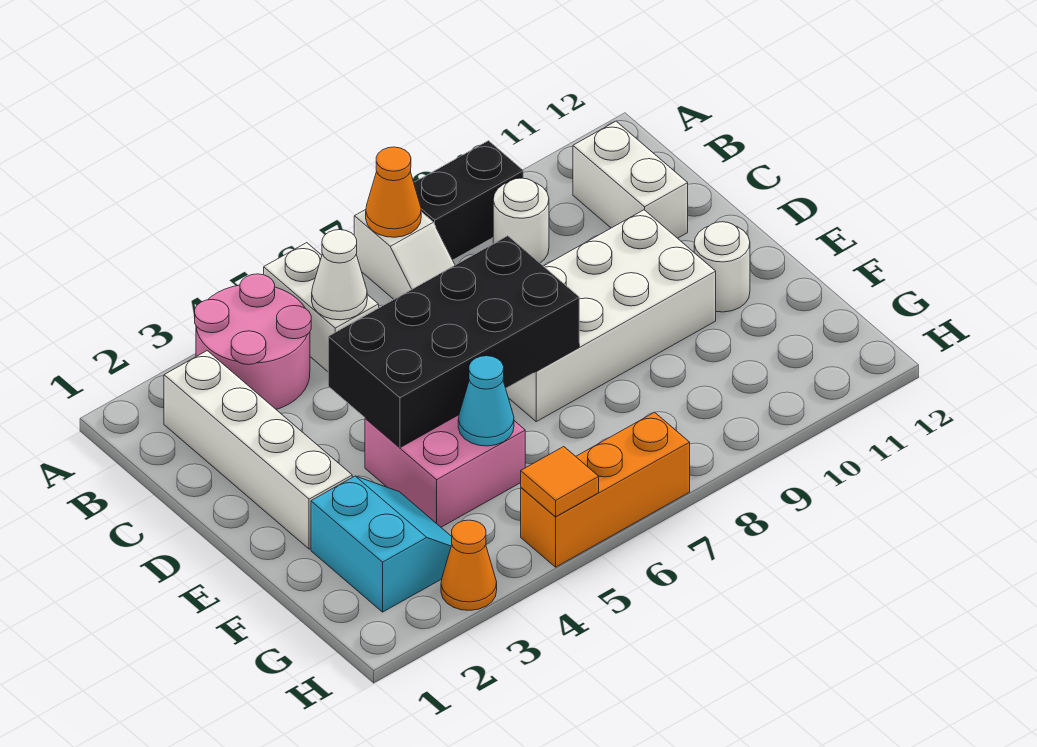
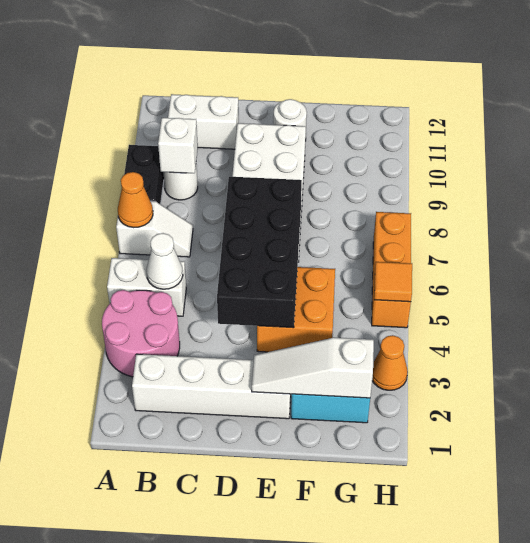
none -> white brick B9 level 2
none -> white slope E2:G2 level 2 top G
pink brick E4:F5 level 1 -> orange brick E4:F5 level 1
cyan cone F5 level 2 -> none

